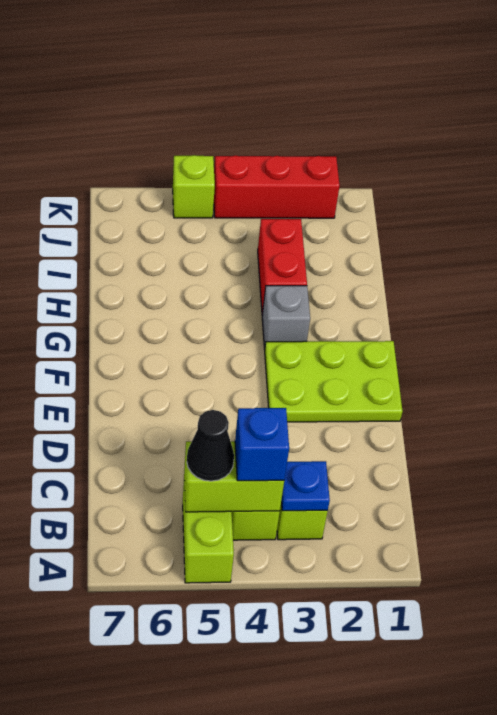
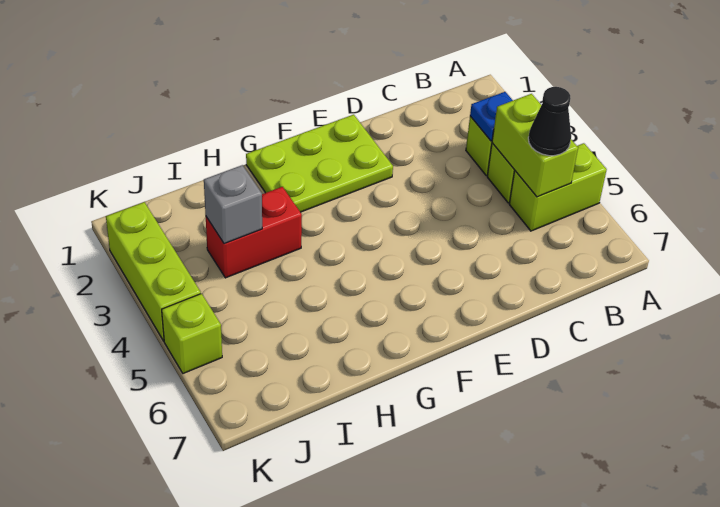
blue brick B4 level 3 -> none
lime plate E1:F3 level 1 -> lime plate E1:G2 level 1
grey brick G3 level 1 -> grey brick I3 level 2
red brick K2:K4 level 1 -> lime brick K2:K4 level 1

